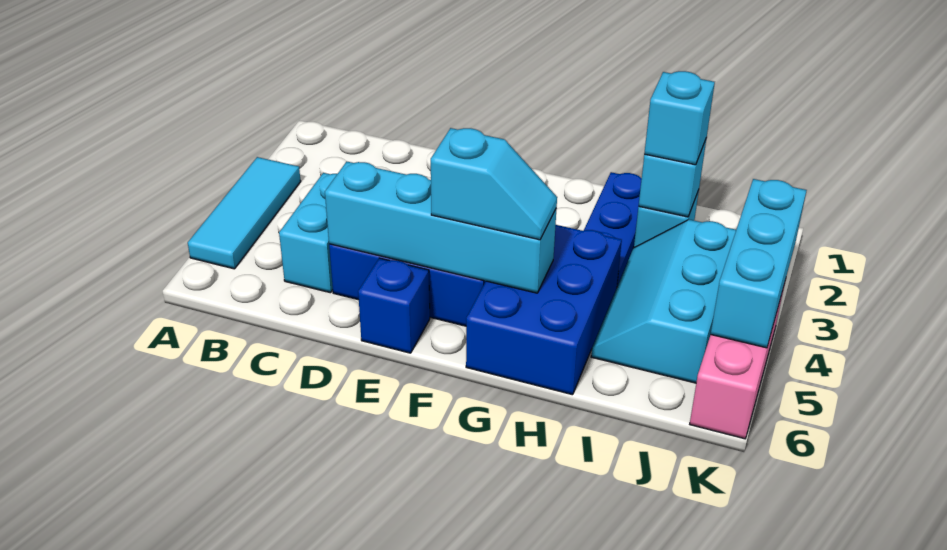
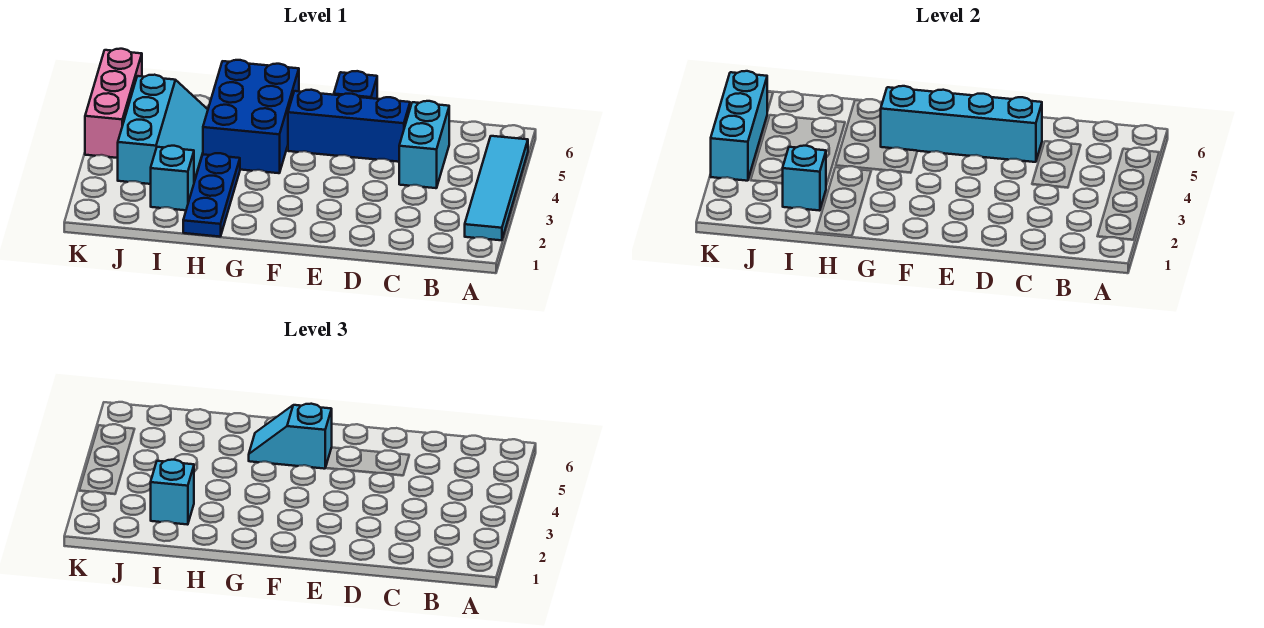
cyan tile A3:A5 level 1 -> cyan tile A2:A5 level 1

